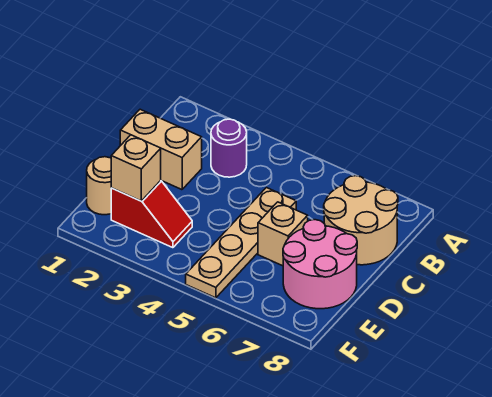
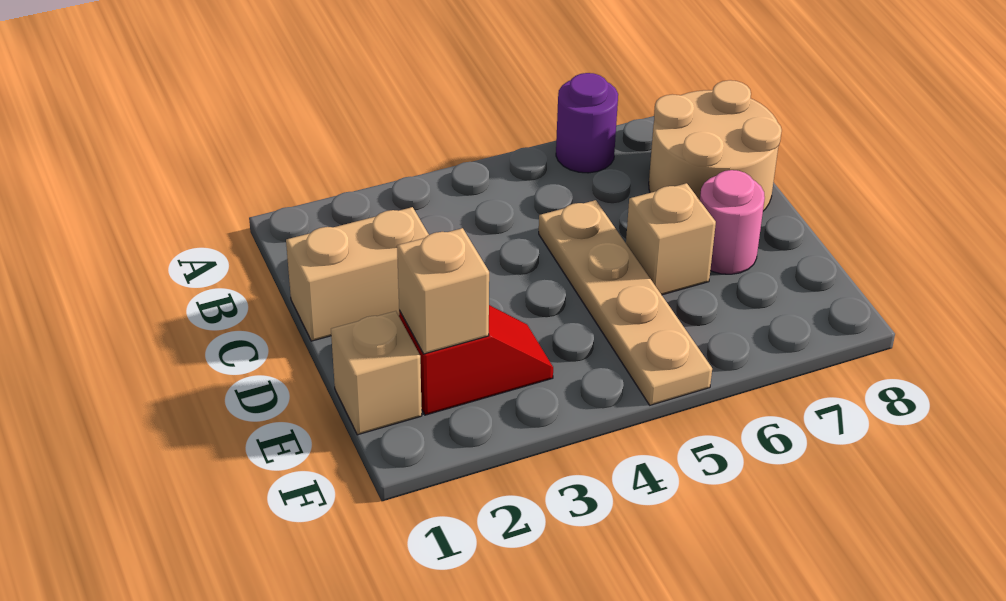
purple round brick B3 level 1 -> purple round brick A6 level 1
pink round brick D7:E8 level 1 -> pink round brick D7 level 1
tan round brick E1 level 1 -> tan brick E1 level 1

